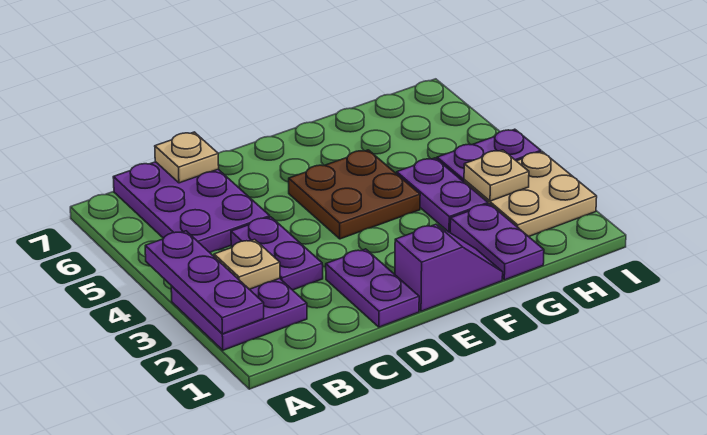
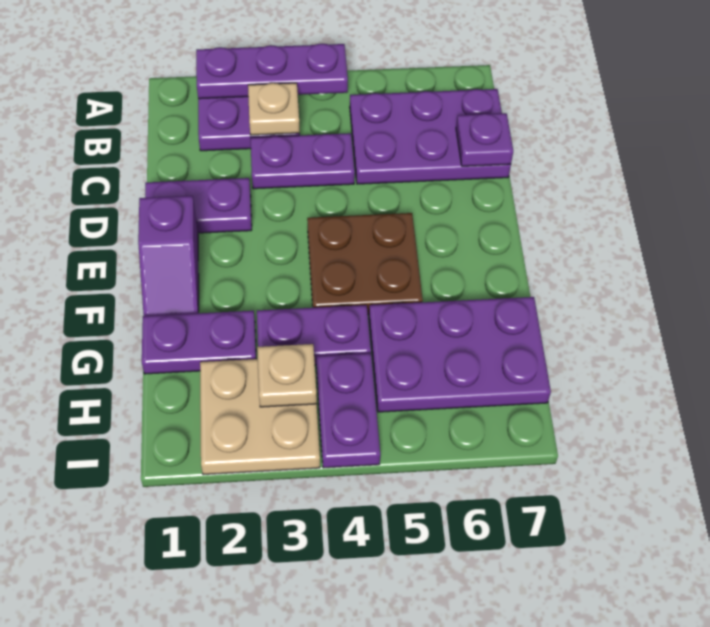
tan plate C7 level 2 -> purple plate C7 level 2
none -> purple plate G5:H7 level 1

